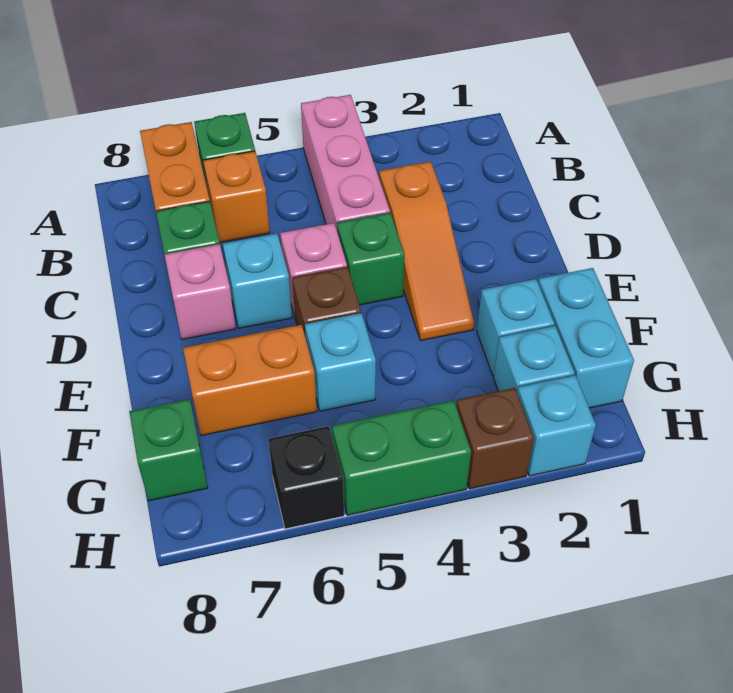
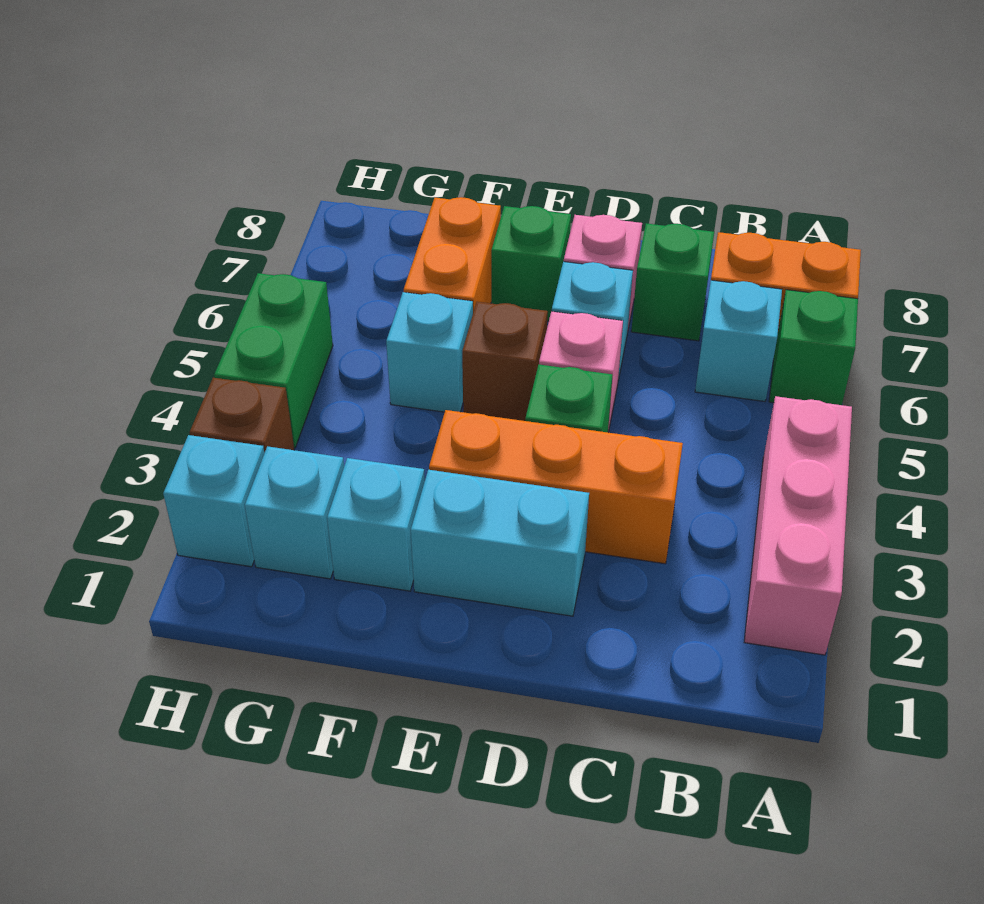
pink brick A4:C4 level 1 -> pink brick A2:A4 level 1
orange brick B6 level 1 -> cyan brick B6 level 1
orange slope C3:E3 level 1 top C -> orange brick C3:E3 level 1
cyan brick F1:G1 level 1 -> cyan brick D2:E2 level 1
green brick G8 level 1 -> green brick E7 level 1
black brick H6 level 1 -> none

